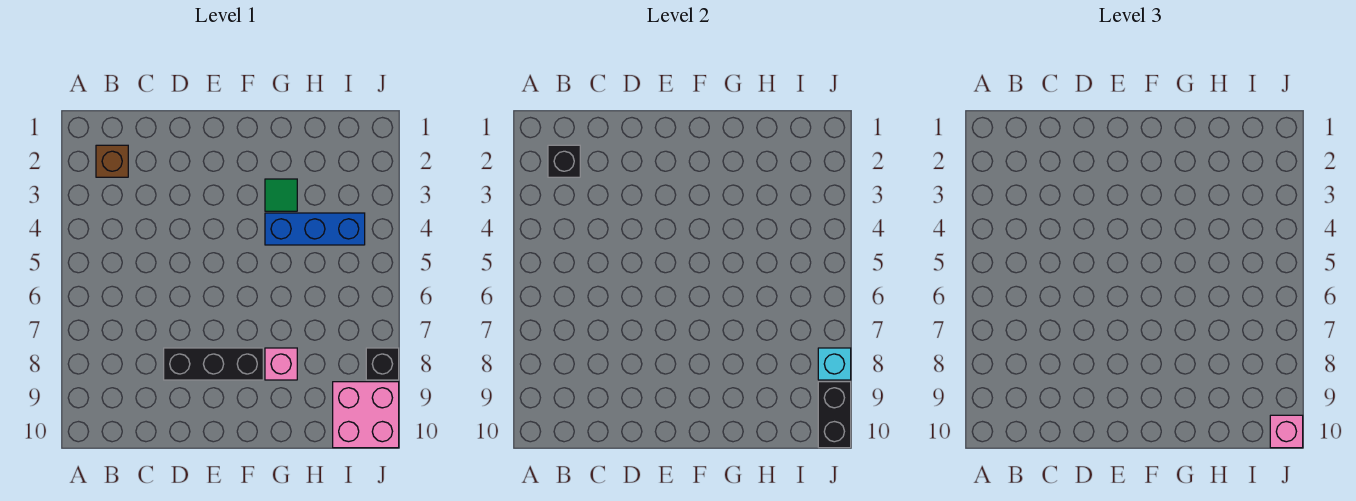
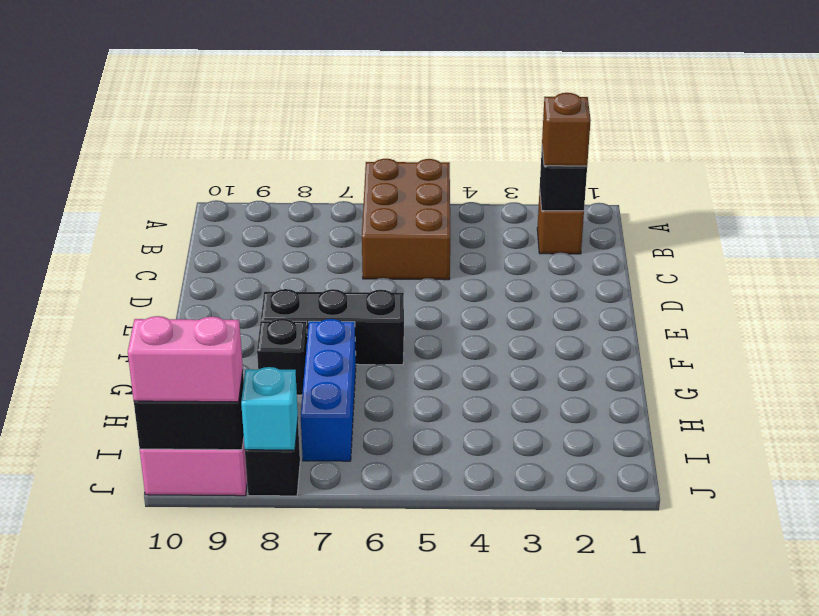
none -> brown brick A5:C6 level 1
none -> brown brick B2 level 3
black brick D8:F8 level 1 -> black brick F6:F8 level 1
green tile G3 level 1 -> none
blue brick G4:I4 level 1 -> blue brick G7:I7 level 1
pink brick G8 level 1 -> black brick G8 level 1
pink brick J10 level 3 -> pink brick J9:J10 level 3

